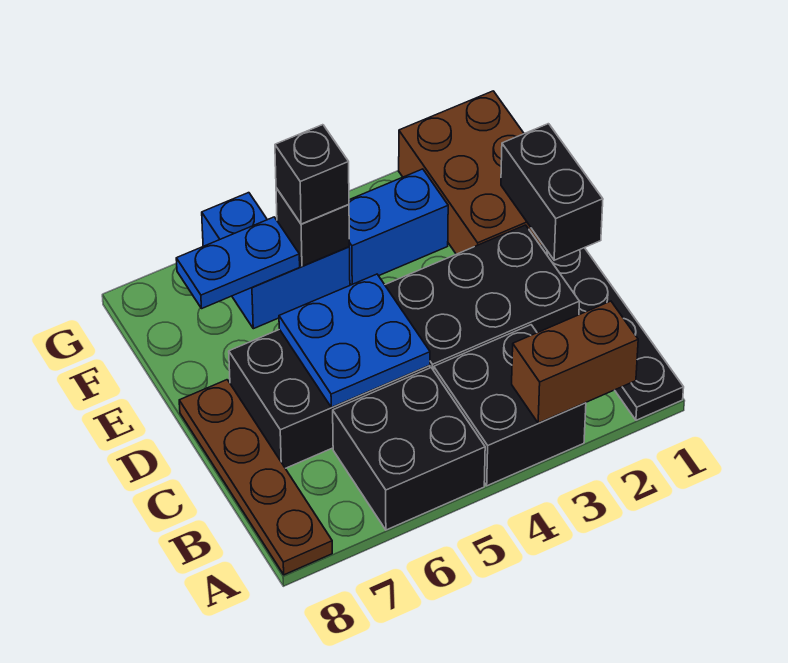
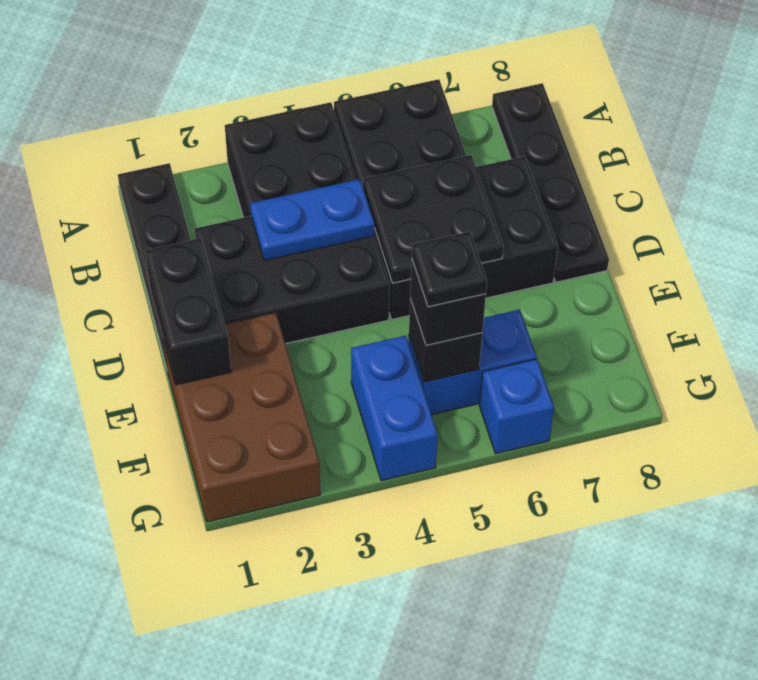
brown brick A2:A3 level 2 -> none
brown plate A8:D8 level 1 -> black plate A8:D8 level 1
blue plate C5:D6 level 2 -> black plate C5:D6 level 2
blue brick F3:F4 level 1 -> blue brick F4:G4 level 1
none -> black plate F5 level 4
blue plate F6:F7 level 2 -> blue plate C3:C4 level 2

